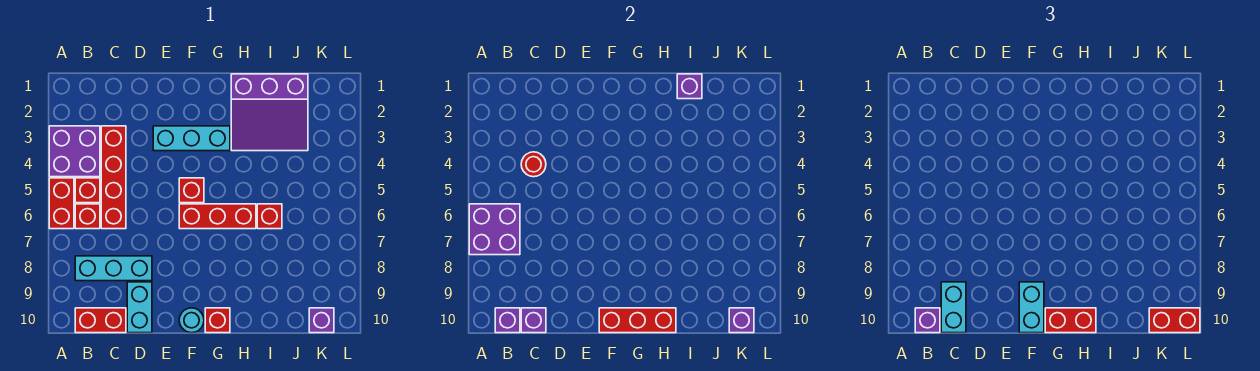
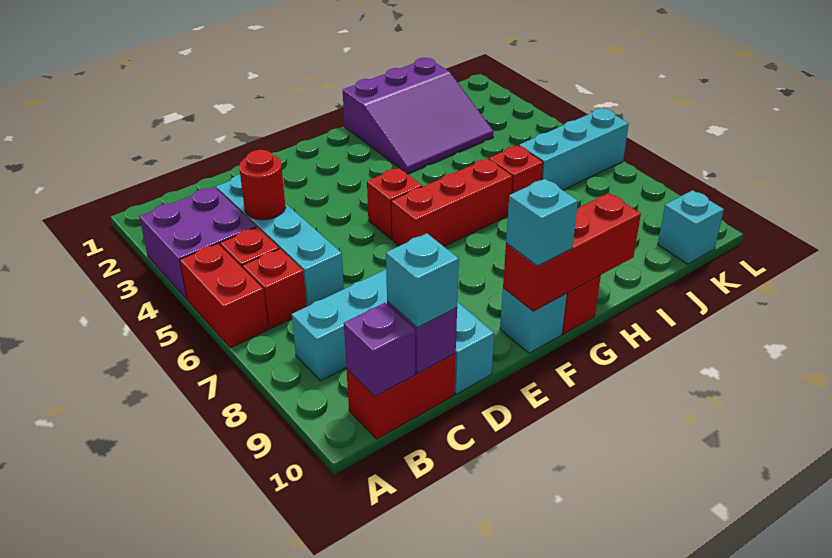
purple brick A6:B7 level 2 -> none
purple brick B10 level 3 -> none
red brick C3:C6 level 1 -> cyan brick C3:C6 level 1
cyan brick C9:C10 level 3 -> cyan brick C10 level 3
cyan brick E3:G3 level 1 -> cyan brick J6:L6 level 1
cyan brick F9:F10 level 3 -> cyan brick F10 level 3
cyan round brick F10 level 1 -> cyan brick F10 level 1
red brick G10:H10 level 3 -> none
purple brick I1 level 2 -> none
purple brick K10 level 1 -> cyan brick K10 level 1
purple brick K10 level 2 -> none
red brick K10:L10 level 3 -> none

